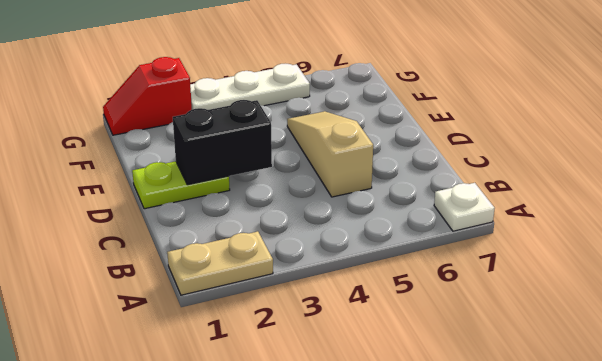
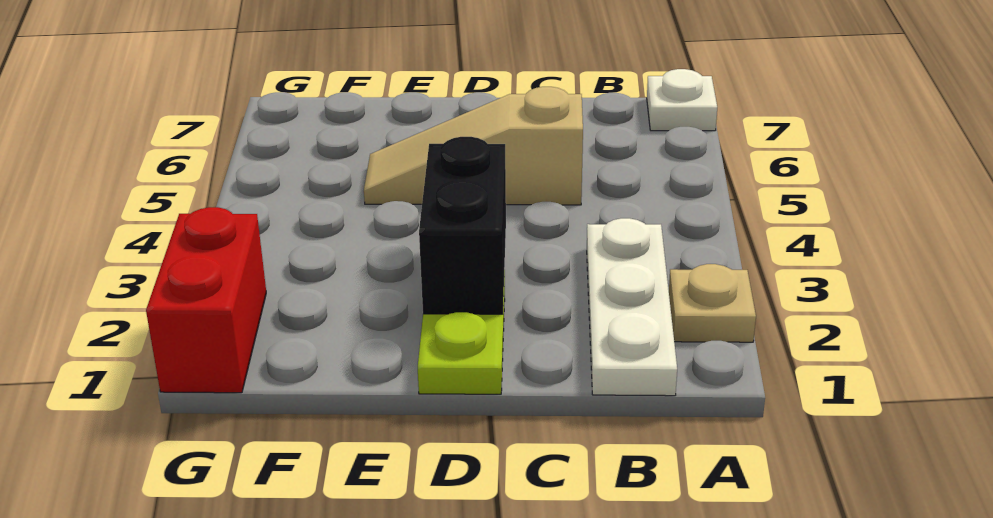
tan plate A1:A2 level 1 -> tan plate A2 level 1
red slope G1:G2 level 1 top 2 -> red brick G1:G2 level 1
white plate G3:G5 level 1 -> white plate B1:B3 level 1

